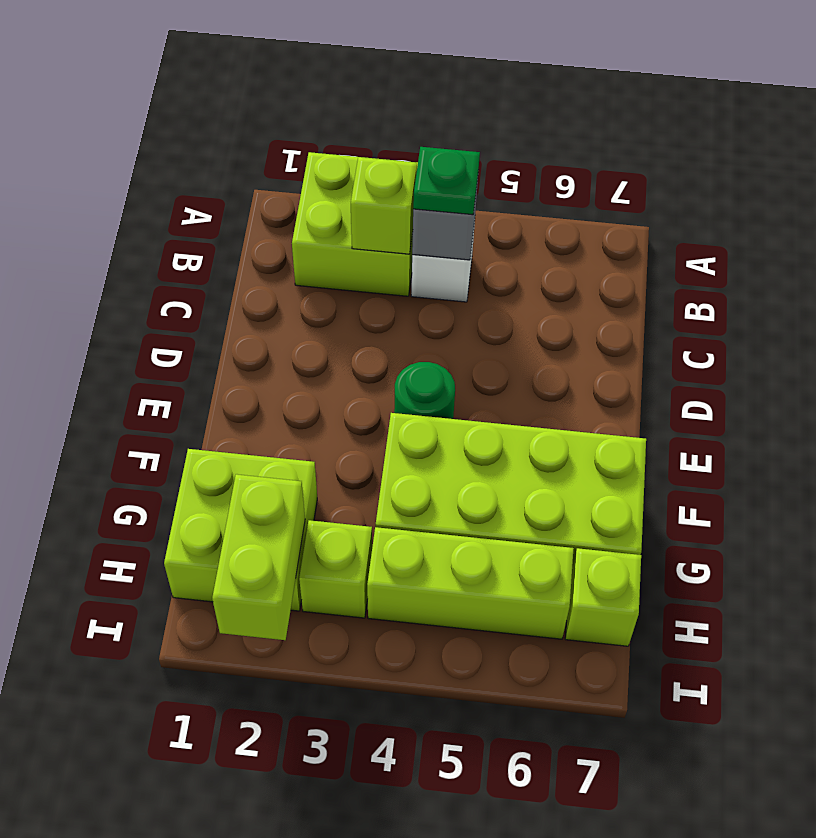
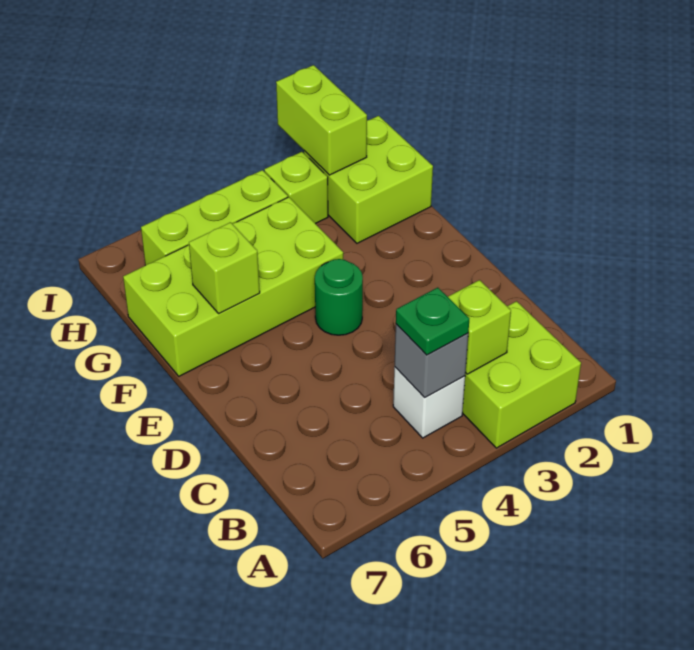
lime brick H7 level 1 -> lime brick F6 level 2

